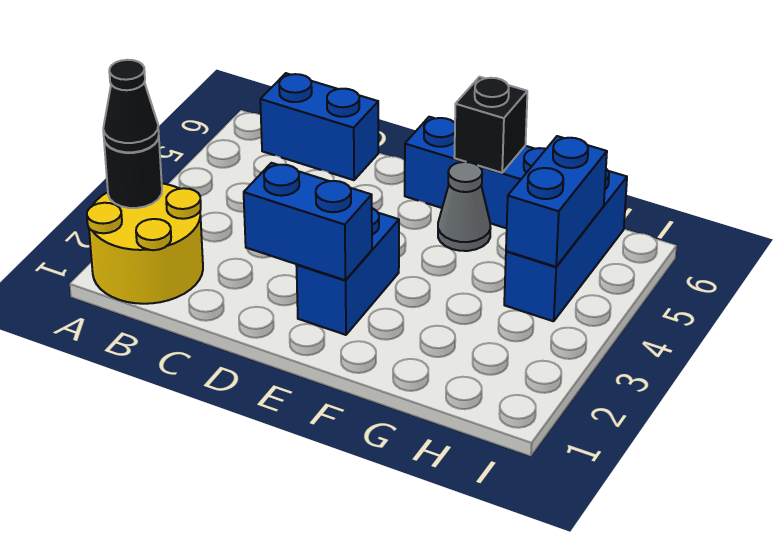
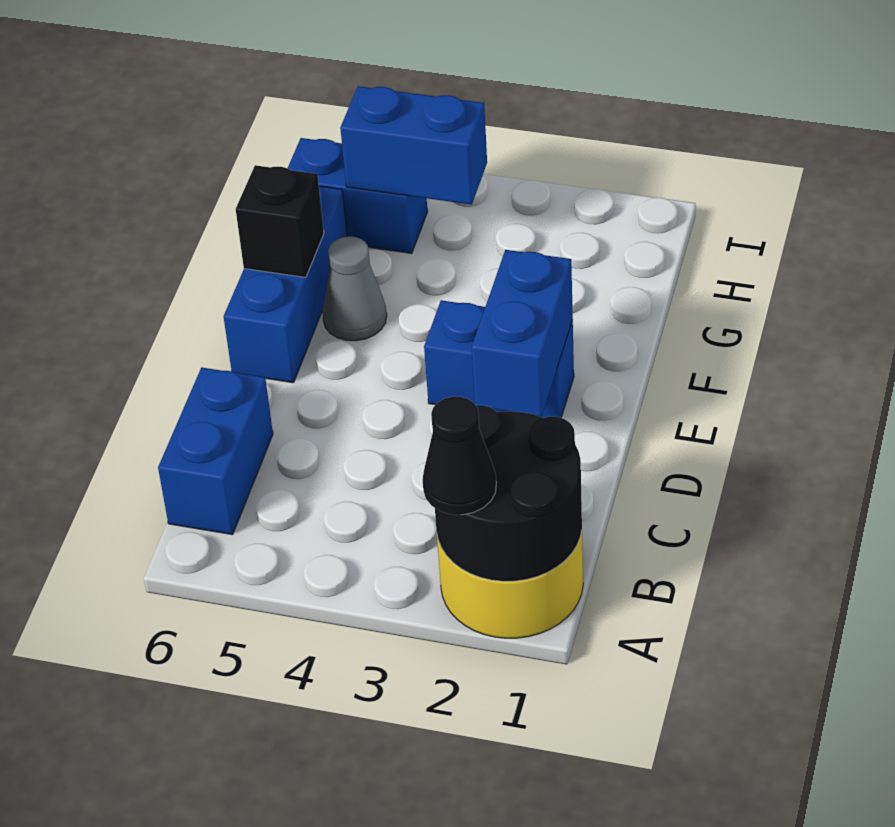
black round brick A2 level 2 -> black round brick A1:B2 level 2
blue brick H4:H6 level 1 -> blue brick H5:H6 level 1

